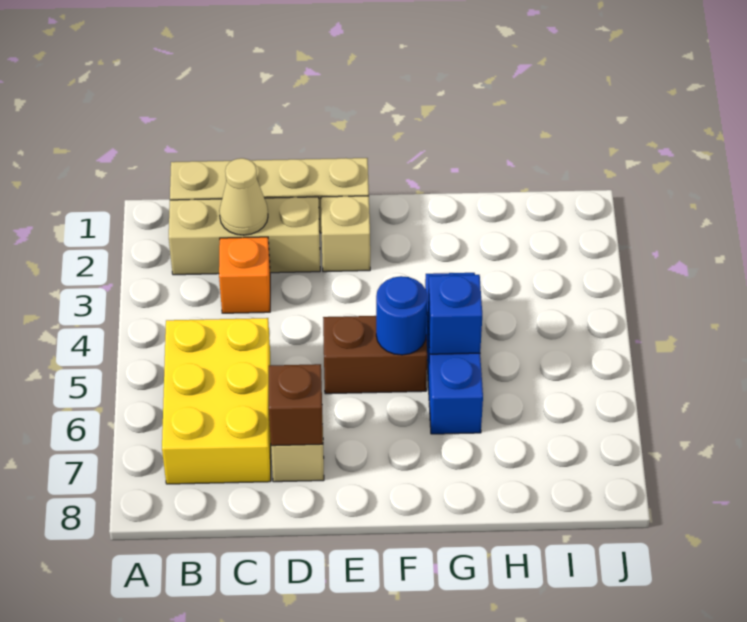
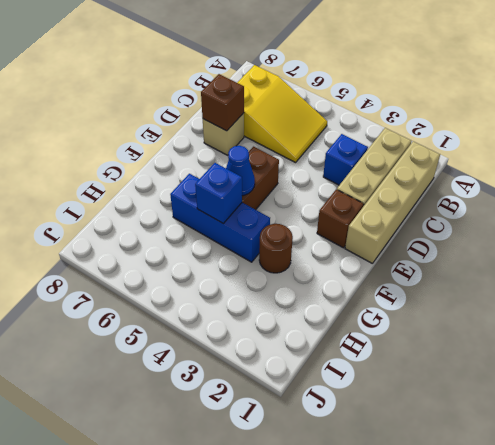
yellow brick B5:C7 level 1 -> yellow slope B5:C7 level 1 top 7
tan cone C2 level 2 -> none
orange brick C3 level 1 -> blue brick C3 level 1
tan brick E2 level 1 -> brown brick E2 level 1
blue round brick F5 level 2 -> blue cone F5 level 2
none -> brown round brick G3 level 1

